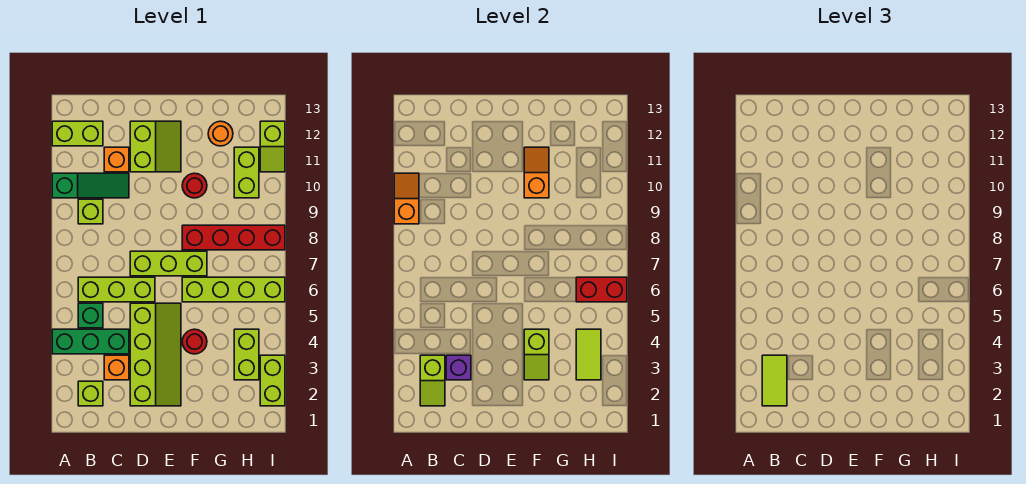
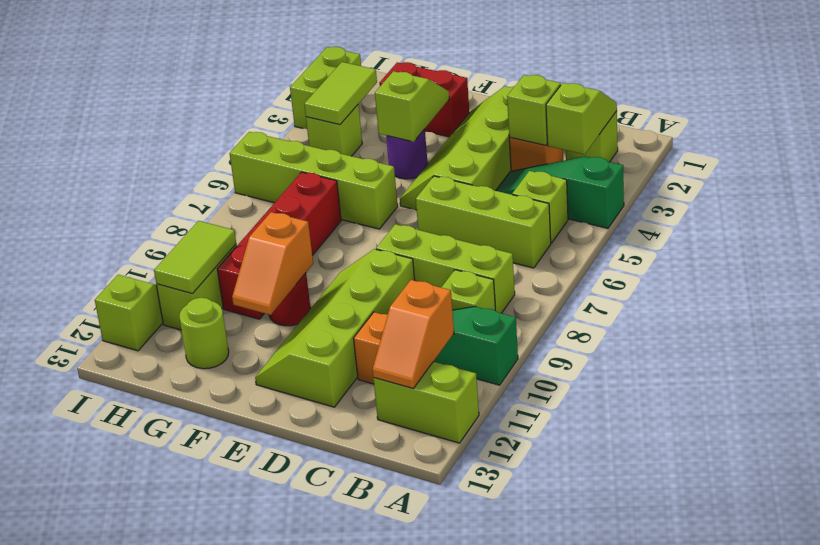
green brick A4:C4 level 1 -> green slope A4:C4 level 1 top A
orange slope A9:A10 level 2 top 9 -> orange slope B11:B12 level 2 top 11
lime tile B2:B3 level 3 -> lime tile H10:H11 level 2
green brick B5 level 1 -> lime brick B5 level 1
purple brick C3 level 2 -> lime brick C3 level 2
lime brick D7:F7 level 1 -> lime brick B8:D8 level 1
lime slope D11:E12 level 1 top D -> lime slope D9:E12 level 1 top D
red round brick F4 level 1 -> purple round brick F4 level 1
red brick F8:I8 level 1 -> red brick G7:G10 level 1
orange round brick G12 level 1 -> lime round brick G12 level 1
lime brick H3:H4 level 1 -> lime brick H4 level 1
red brick H6:I6 level 2 -> red brick F2:G2 level 1

